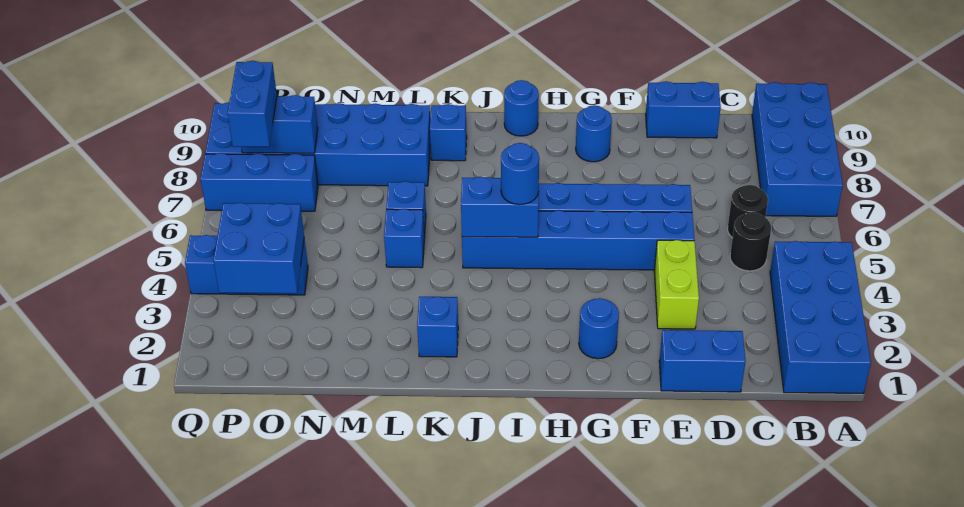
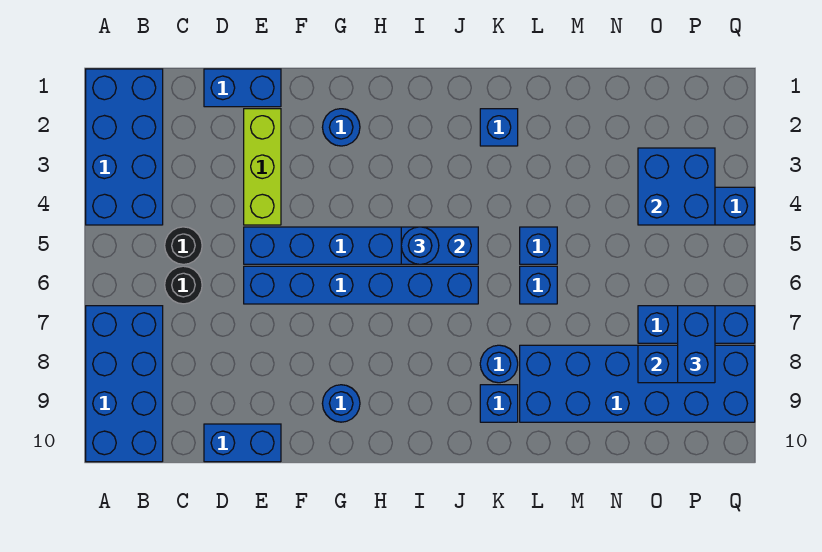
lime brick E3:E4 level 1 -> lime brick E2:E4 level 1
blue round brick I10 level 1 -> blue round brick K8 level 1

